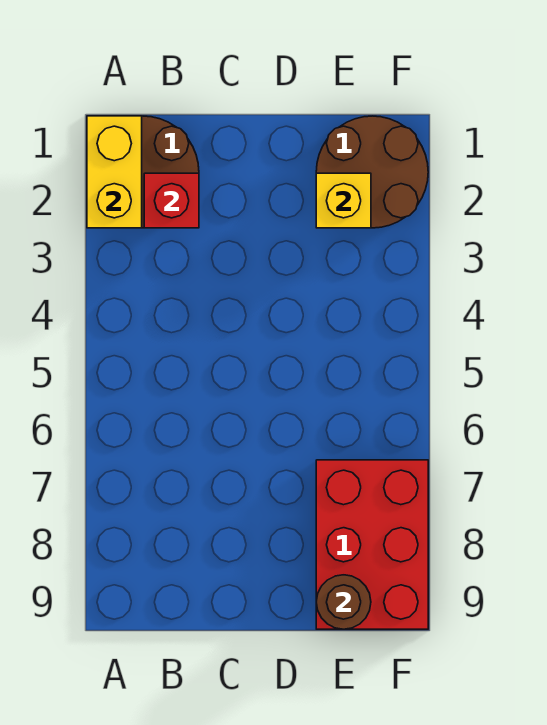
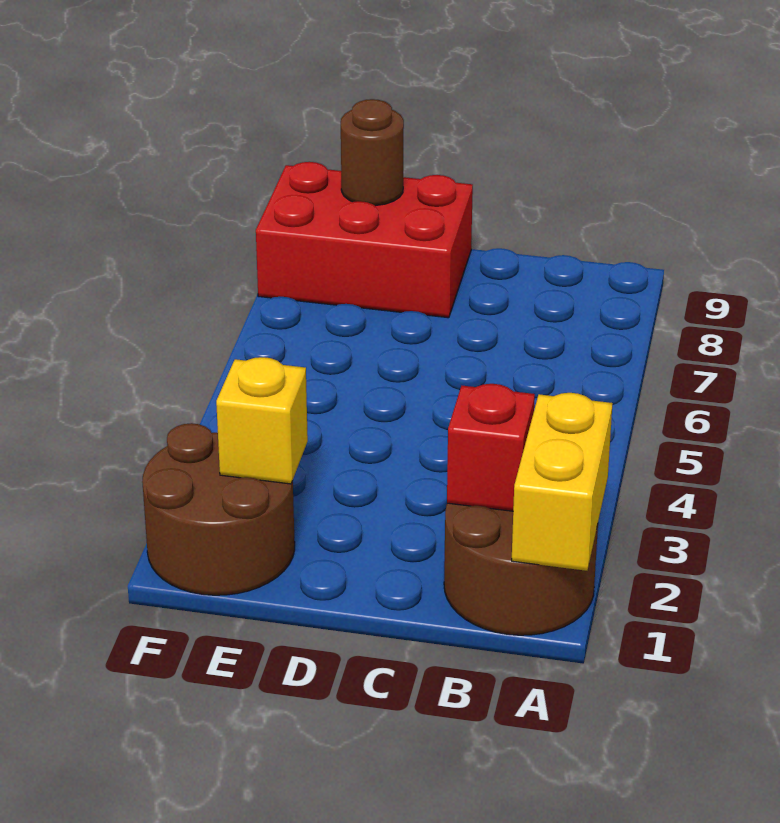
red brick E7:F9 level 1 -> red brick D8:F9 level 1

